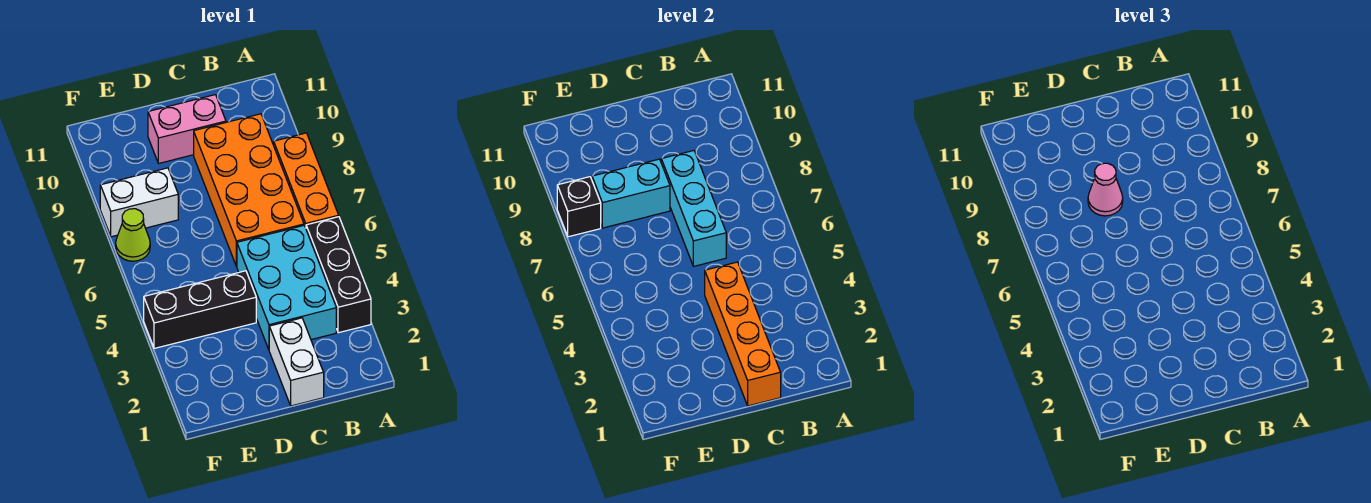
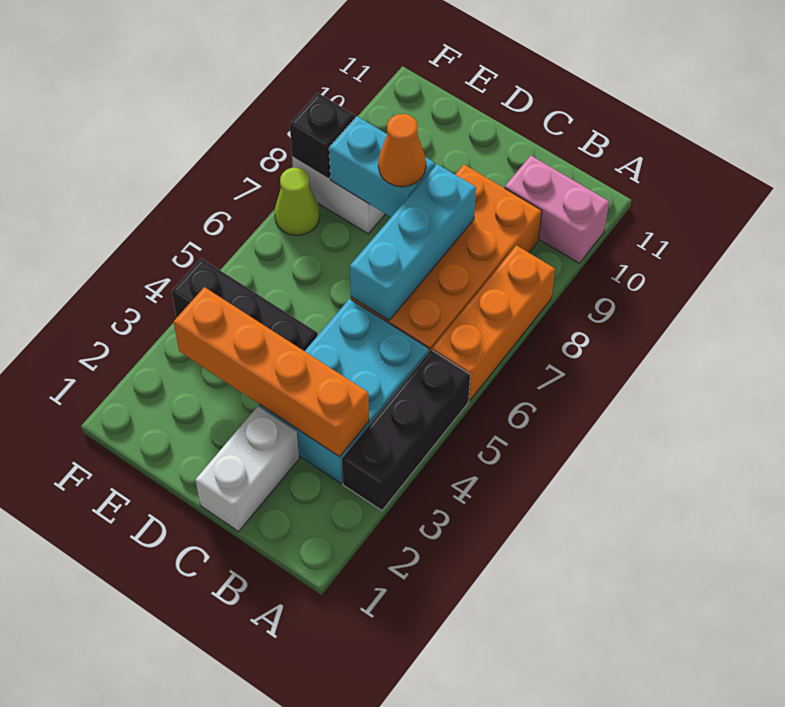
orange brick C1:C4 level 2 -> orange brick B3:E3 level 2
pink brick C10:D10 level 1 -> pink brick A10:B10 level 1
pink cone D8 level 3 -> orange cone D8 level 3

